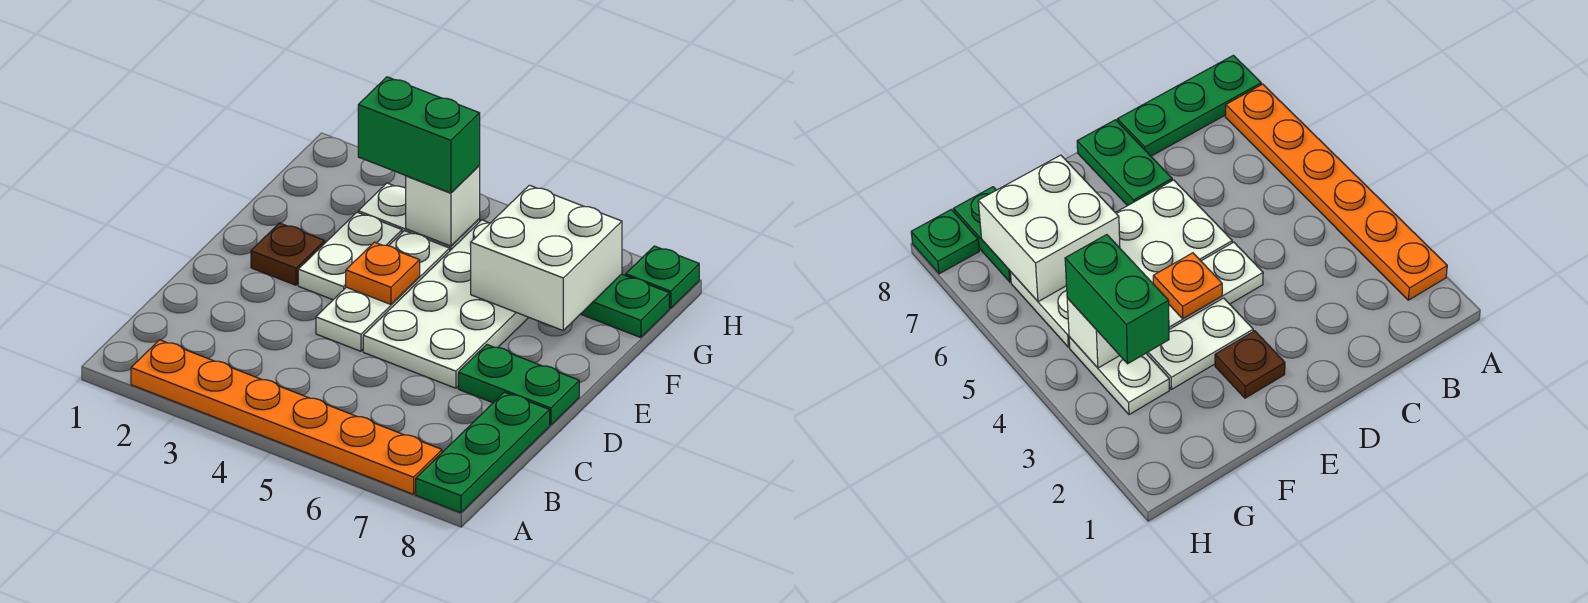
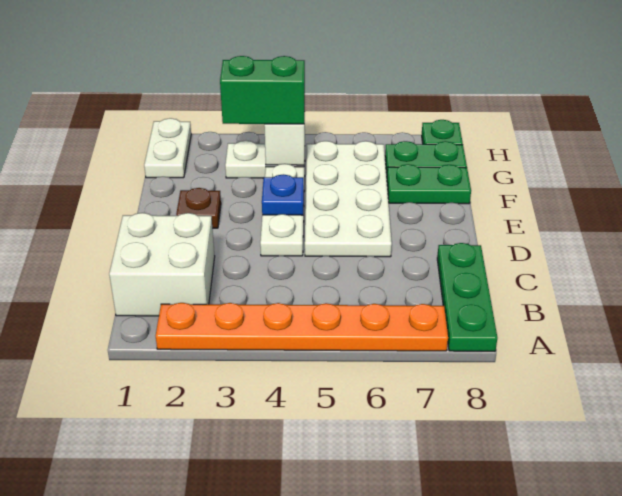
green plate D7:D8 level 1 -> green plate F7:F8 level 1
white plate E3:F3 level 1 -> white plate G1:H1 level 1
orange plate E4 level 2 -> blue plate E4 level 2
white brick F6:G7 level 2 -> white brick B1:C2 level 1

